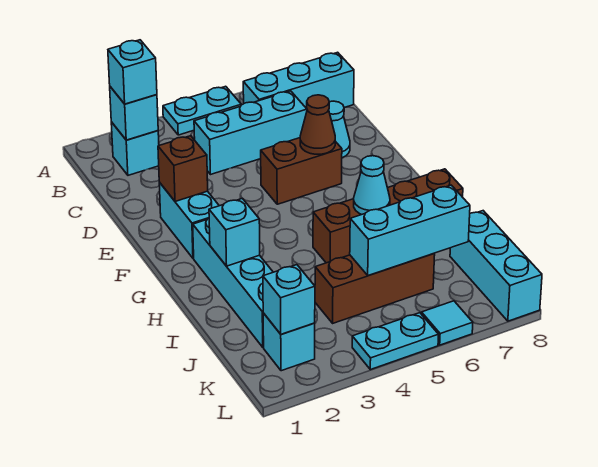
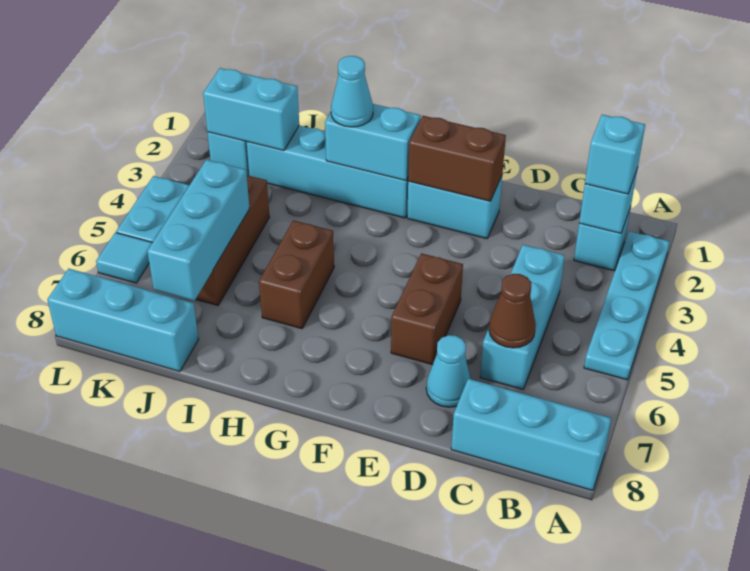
cyan plate A4:A5 level 1 -> cyan plate A2:A5 level 1
cyan brick B6:B8 level 1 -> cyan brick A8:C8 level 1
brown brick E2 level 2 -> brown brick E2:F2 level 2
brown cone E6 level 2 -> brown cone C6 level 2
cyan brick H2 level 2 -> cyan brick G2:H2 level 2
brown brick H5:H8 level 1 -> brown brick H5:H6 level 1
cyan cone H6 level 2 -> cyan cone H2 level 3
cyan brick K2 level 2 -> cyan brick J2:K2 level 2

